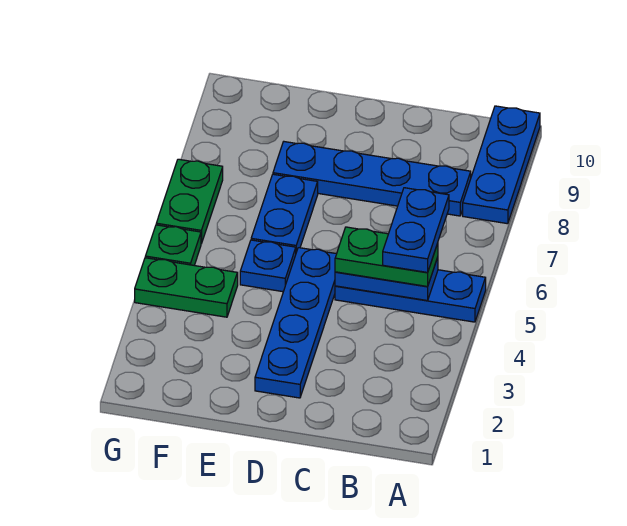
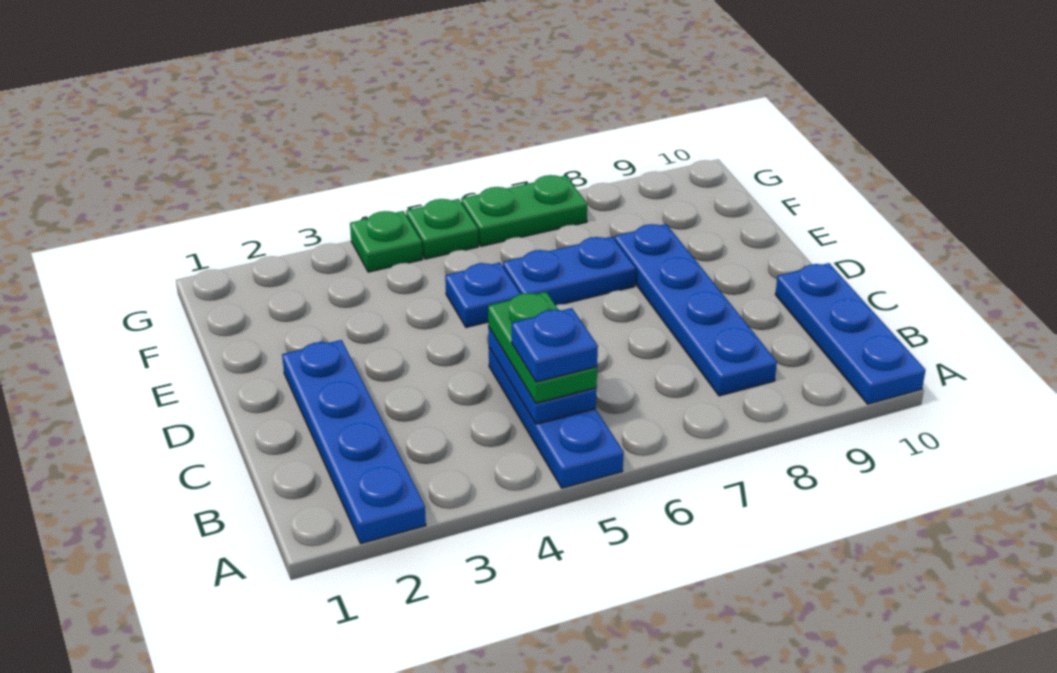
blue plate A8:A10 level 1 -> blue plate A10:C10 level 1
blue plate B5:B6 level 4 -> blue plate B5 level 4
blue plate D2:D5 level 1 -> blue plate A2:D2 level 1
green plate F4:G4 level 1 -> green plate G4 level 1

